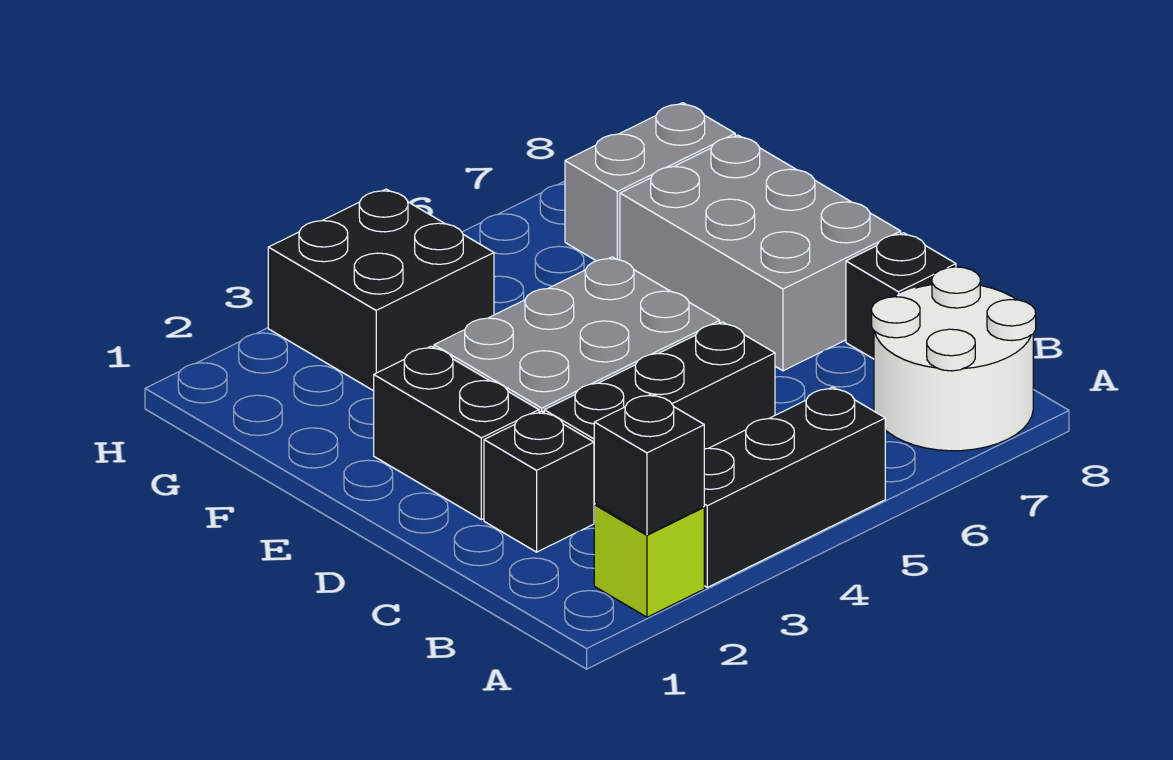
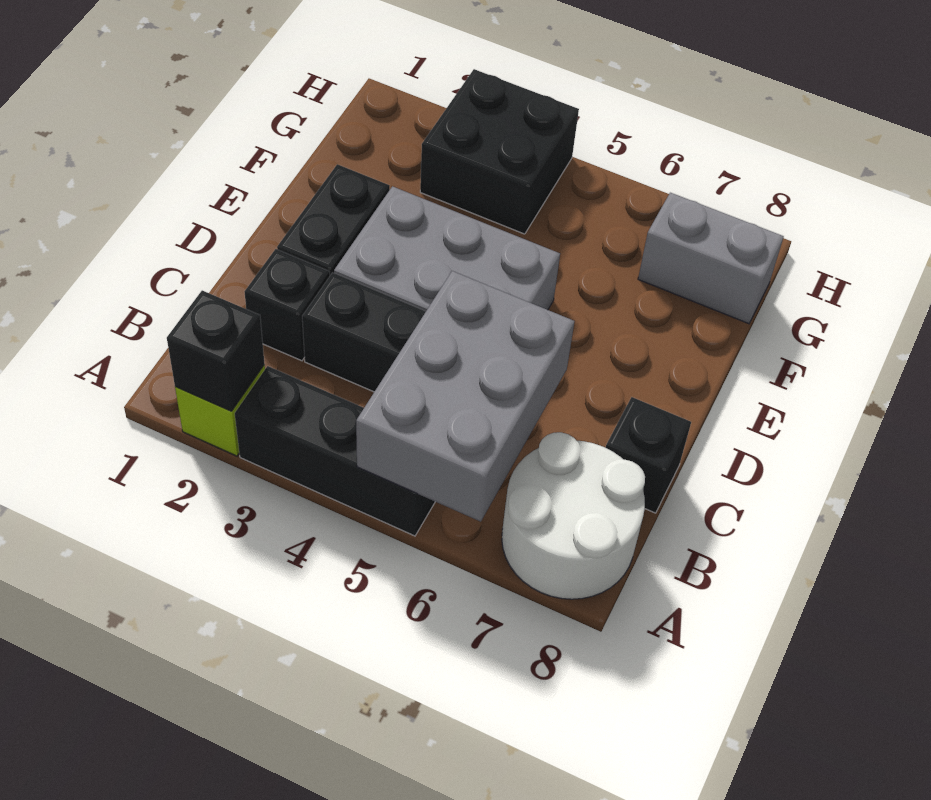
grey brick D7:F8 level 1 -> grey brick A5:C6 level 2

